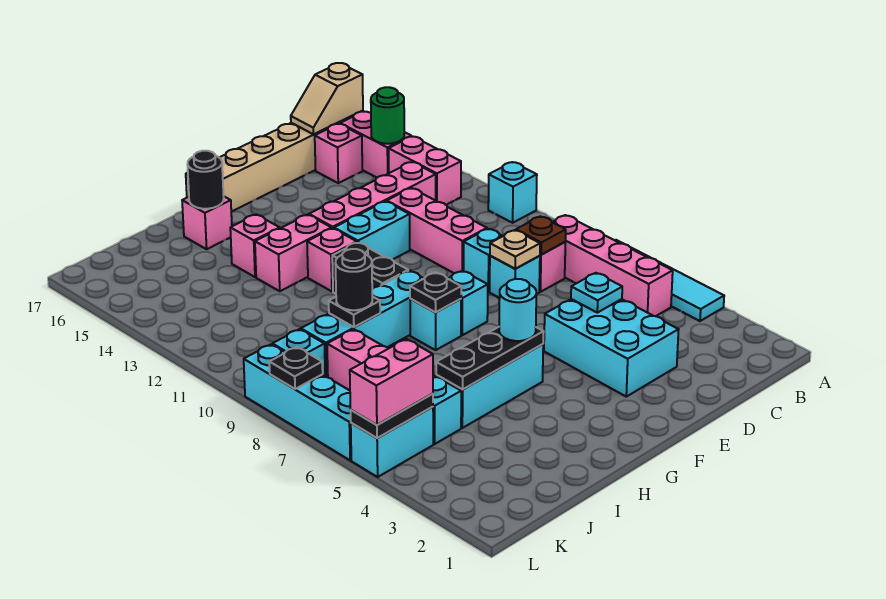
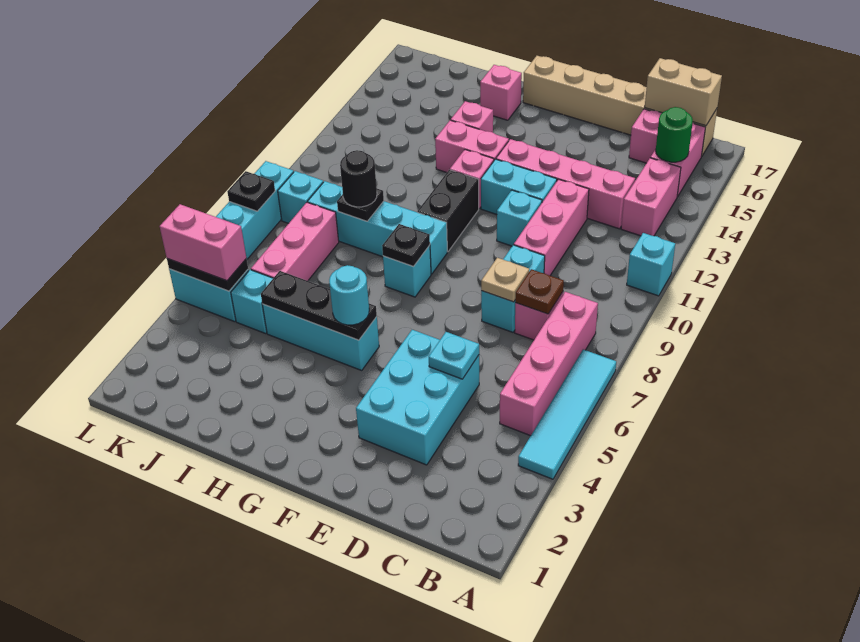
tan slope B17:C17 level 2 top B -> tan brick B17:C17 level 2
cyan brick F8 level 1 -> cyan brick E11 level 1
black round brick H16 level 2 -> none

